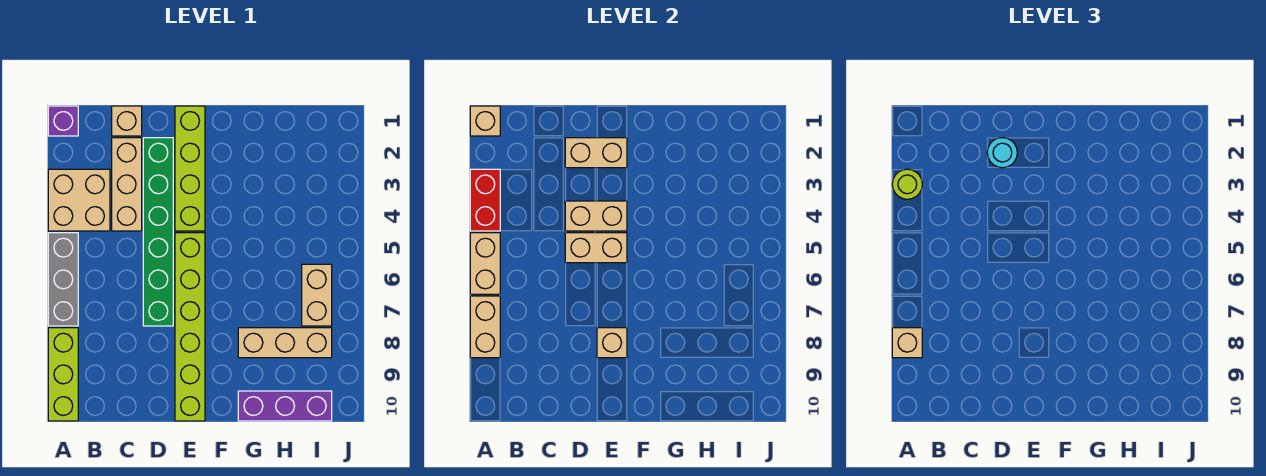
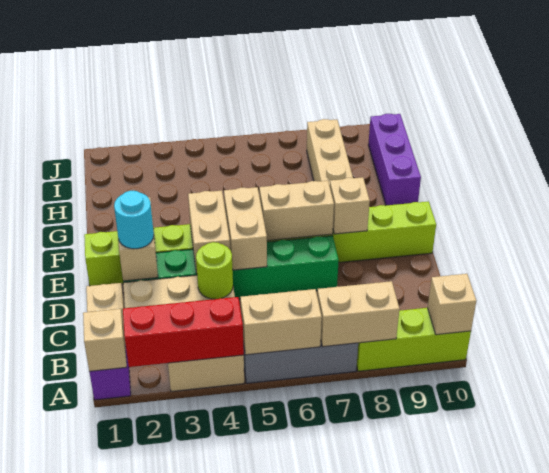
red brick A3:A4 level 2 -> red brick A2:A4 level 2
lime round brick A3 level 3 -> lime round brick C4 level 2
tan brick A8 level 3 -> tan brick A10 level 2
tan brick I6:I7 level 1 -> tan brick E6:E7 level 2

